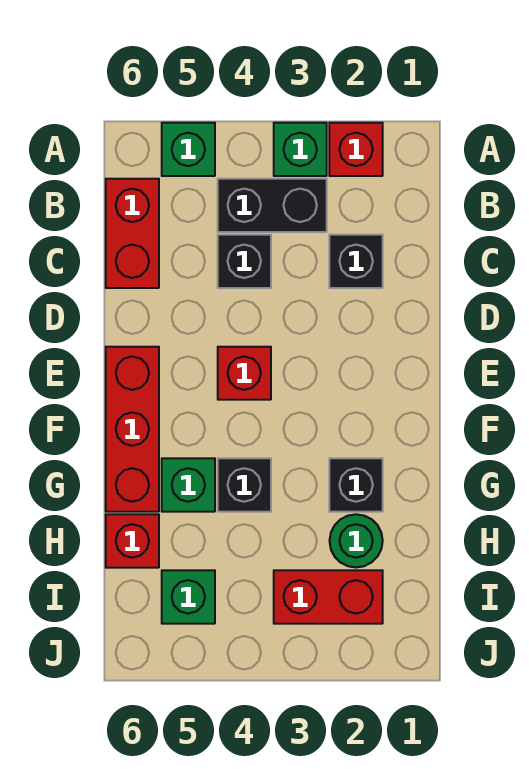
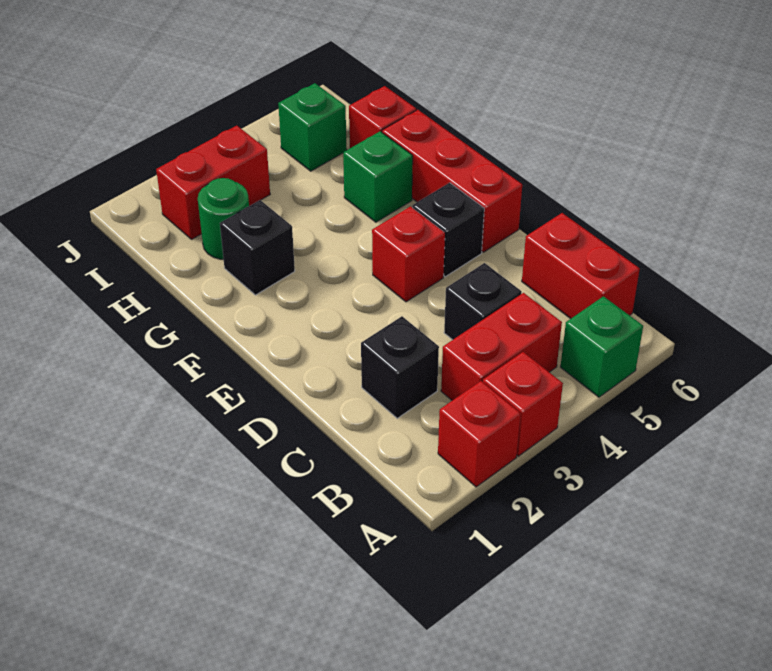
green brick A3 level 1 -> red brick A3 level 1
black brick B3:B4 level 1 -> red brick B3:B4 level 1
black brick G4 level 1 -> black brick E5 level 1

